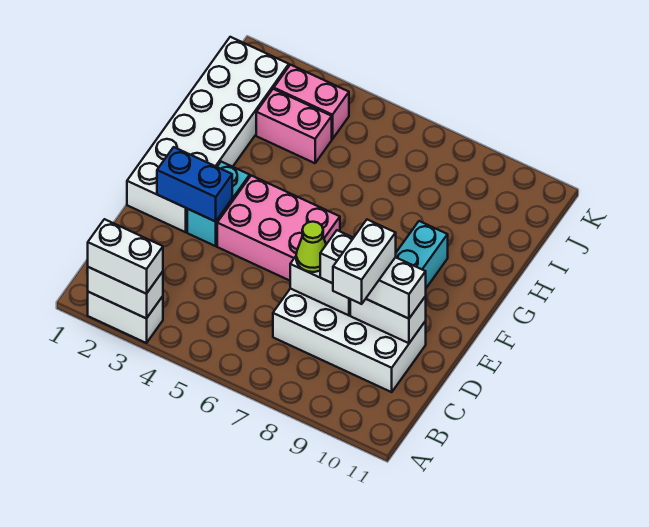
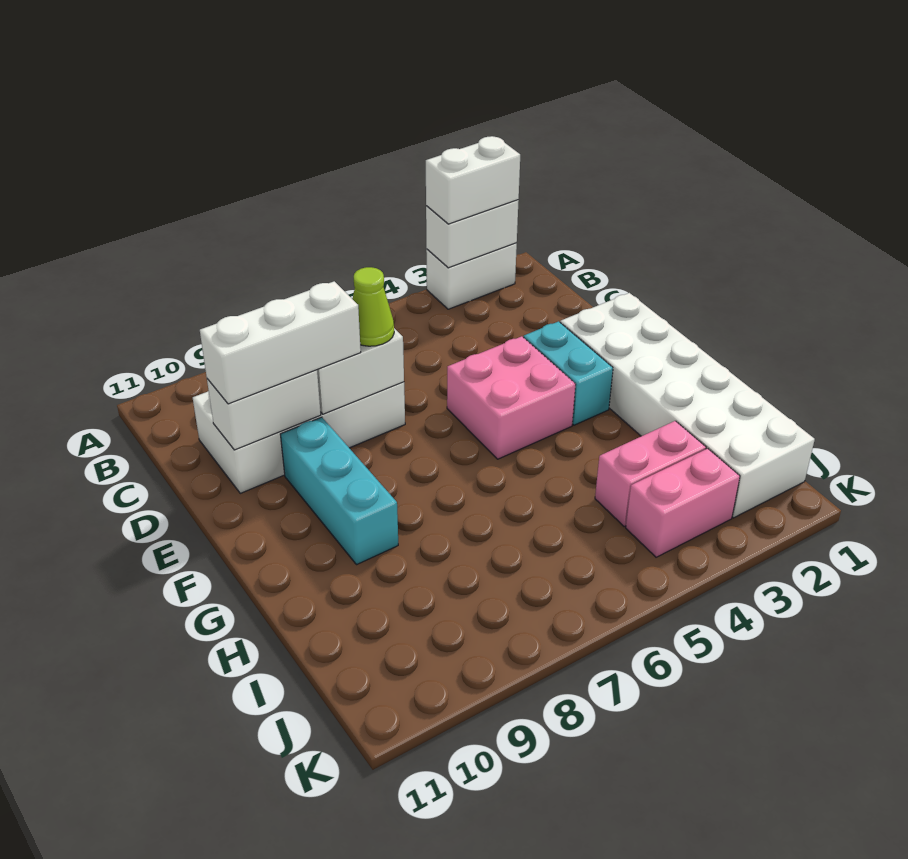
white brick C9:D9 level 4 -> none
blue brick E2:E3 level 2 -> none
pink brick E4:F6 level 1 -> pink brick E4:F5 level 1

